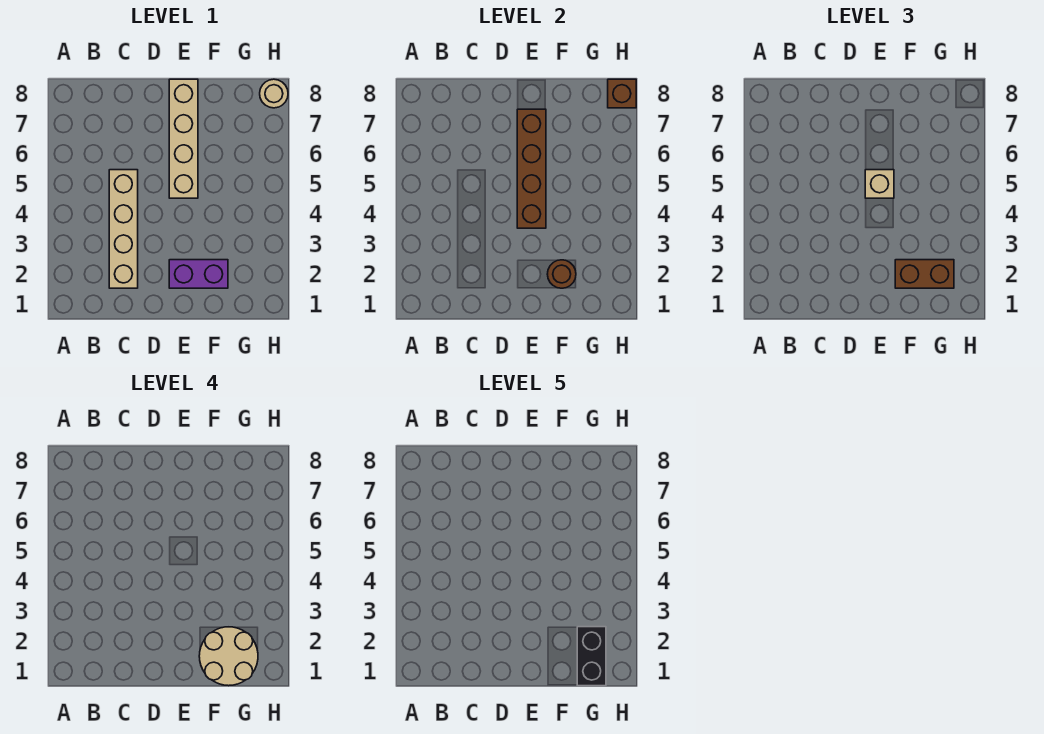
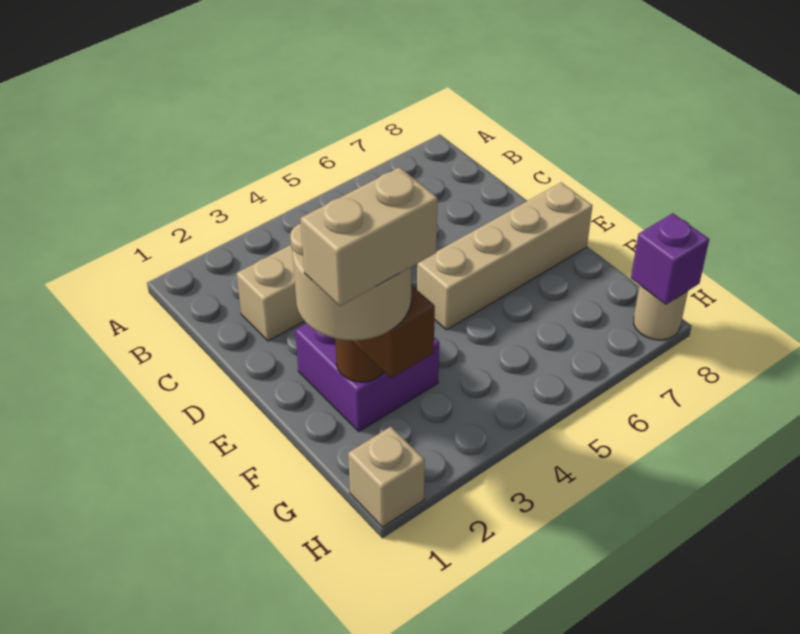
purple brick E2:F2 level 1 -> purple brick E2:F3 level 1
brown brick E4:E7 level 2 -> none
tan brick E5 level 3 -> tan brick H1 level 1
black brick G1:G2 level 5 -> tan brick G1:G2 level 5
brown brick H8 level 2 -> purple brick H8 level 2

